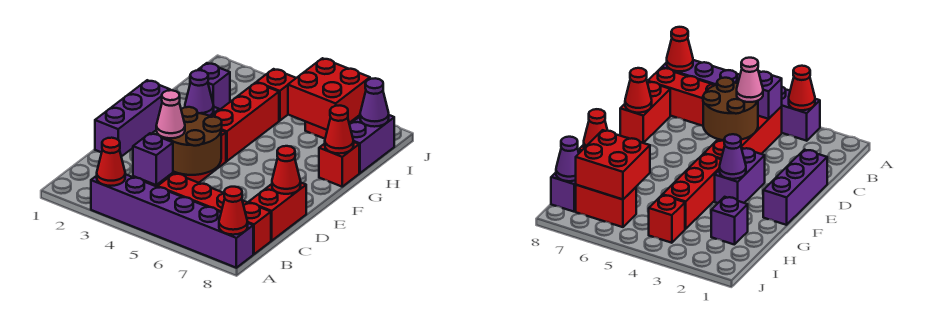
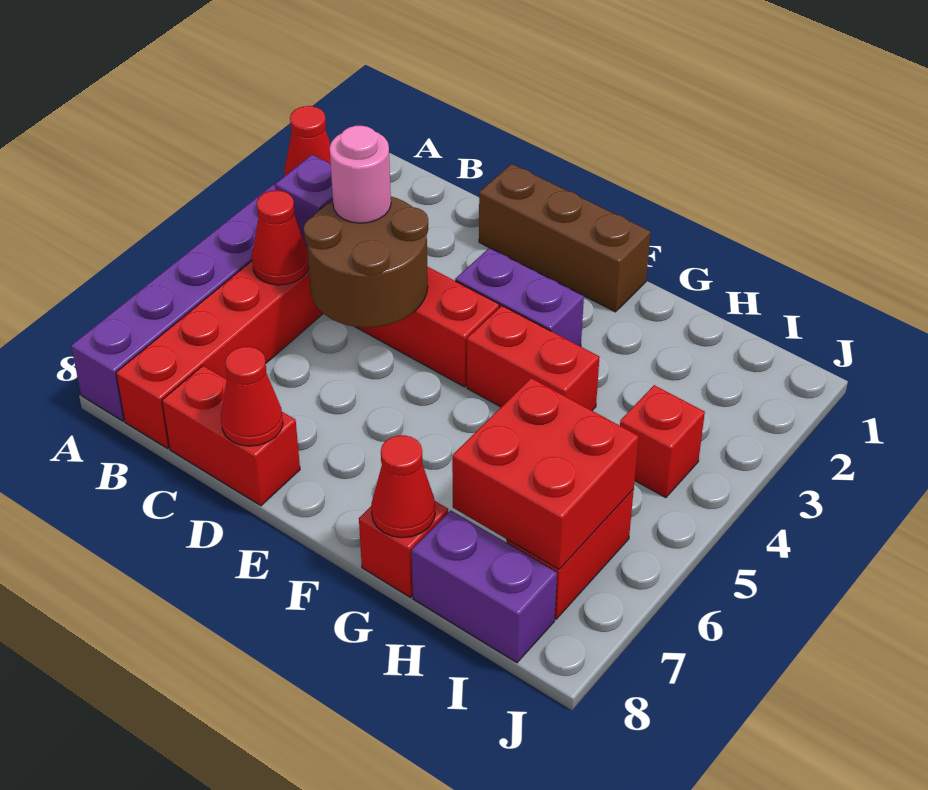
red cone A8 level 2 -> red cone B5 level 2
pink cone C4 level 3 -> pink round brick C4 level 3
purple brick D1:F1 level 1 -> brown brick D1:F1 level 1
purple cone F3 level 2 -> none
red brick F4:H4 level 1 -> red brick F4:G4 level 1
purple brick H2 level 1 -> none
purple cone I8 level 2 -> none

